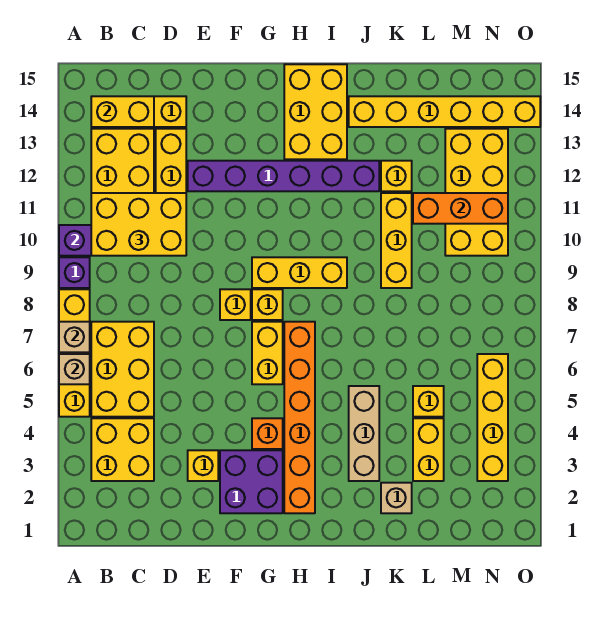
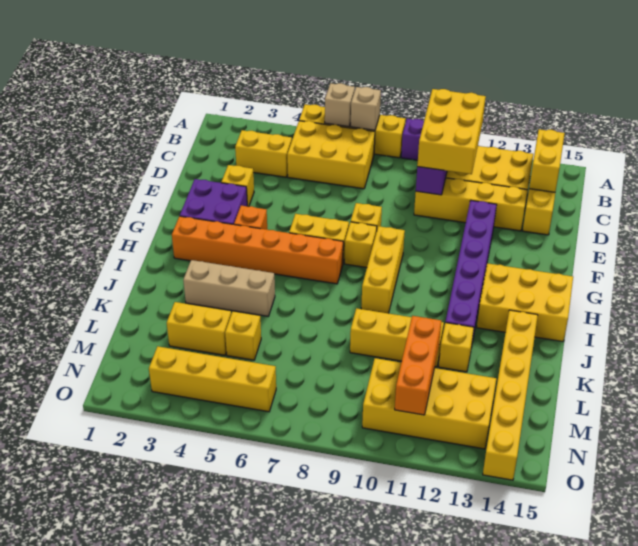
yellow brick B3:C4 level 1 -> yellow brick C3:C4 level 1
tan brick K2 level 1 -> none

